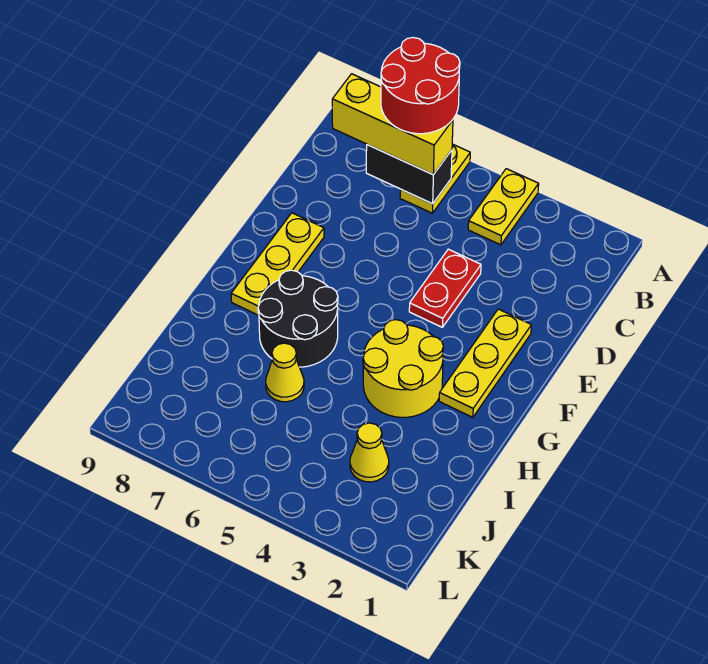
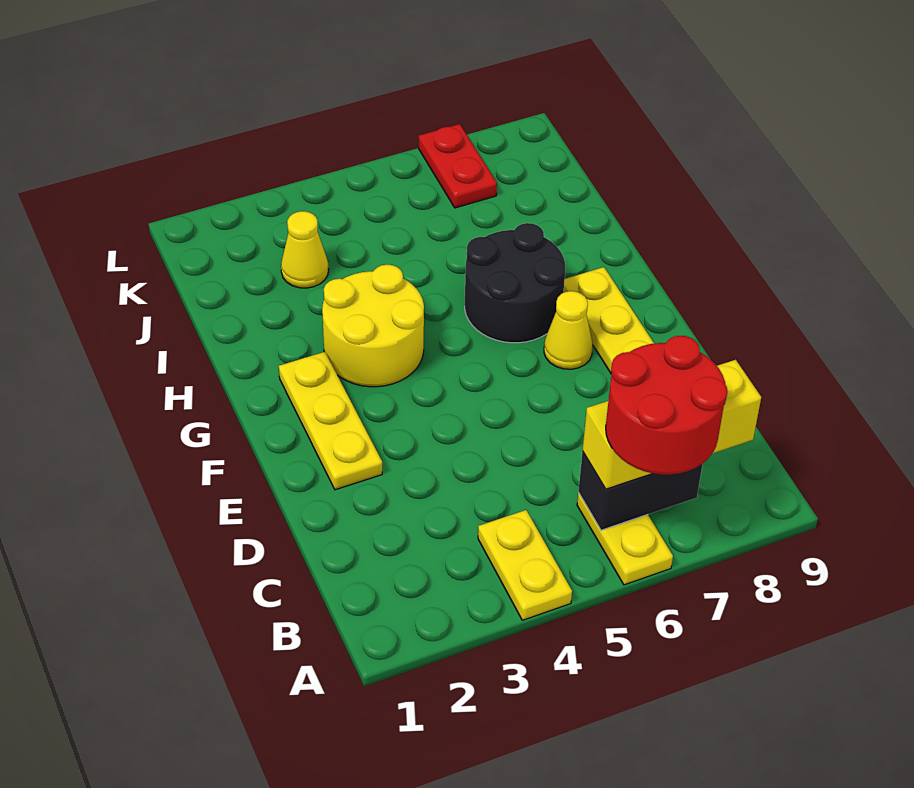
red plate D4:E4 level 1 -> red plate K7:L7 level 1
yellow cone I6 level 1 -> yellow cone F7 level 1

